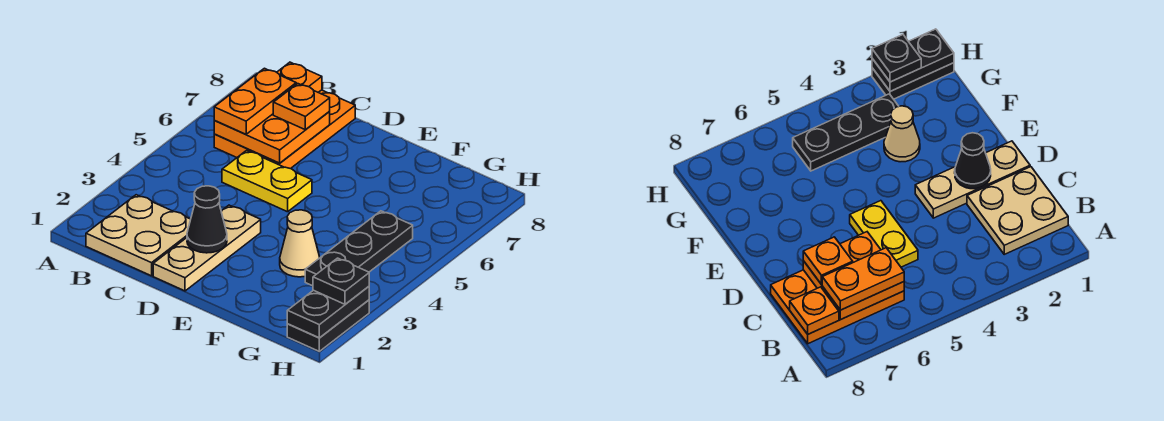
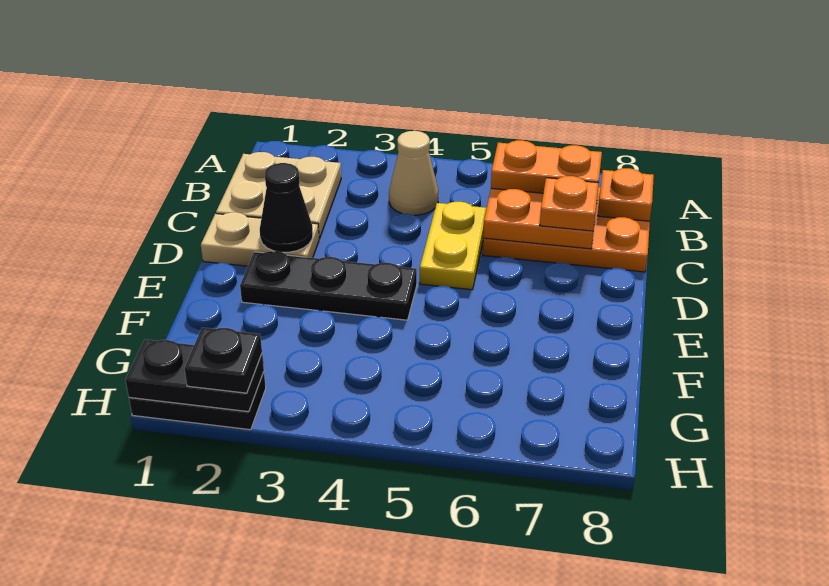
tan plate D1:D3 level 1 -> tan plate D1:D2 level 1
tan cone F3 level 1 -> tan cone B4 level 1
black plate G3:G5 level 1 -> black plate E2:E4 level 1

